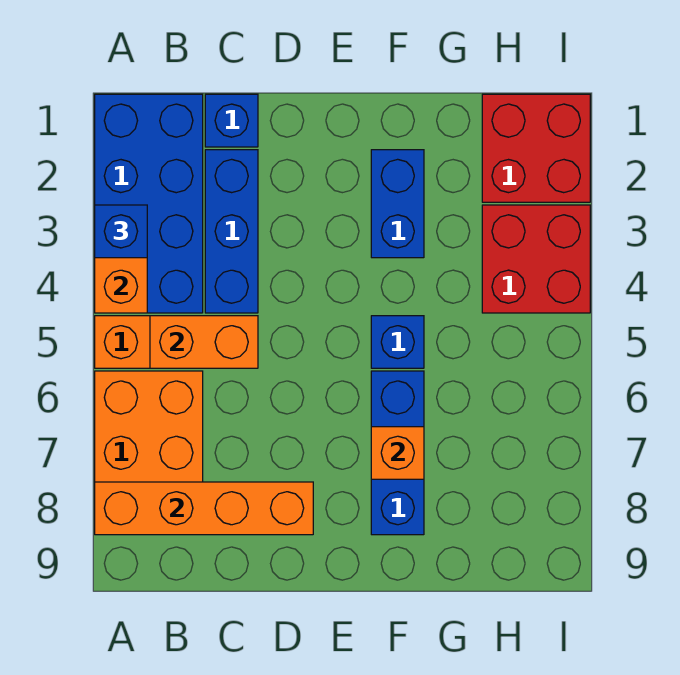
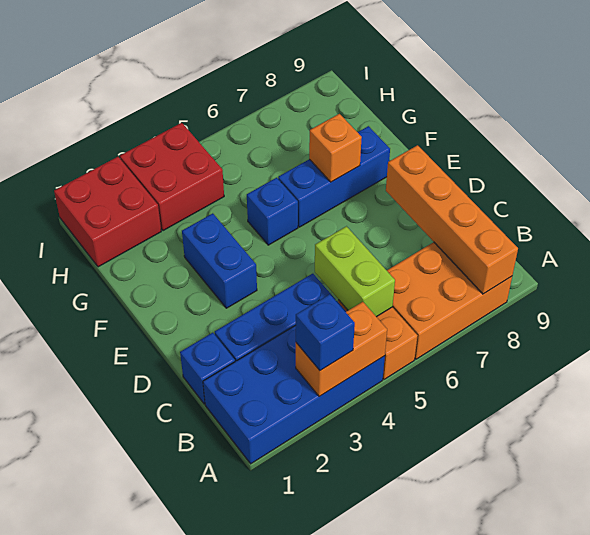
orange brick B5:C5 level 2 -> lime brick B5:C5 level 2
blue brick F2:F3 level 1 -> blue brick E3:F3 level 1

